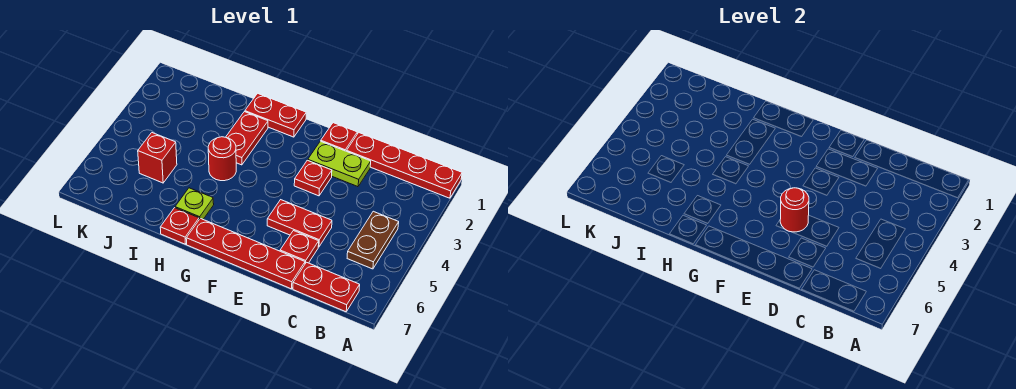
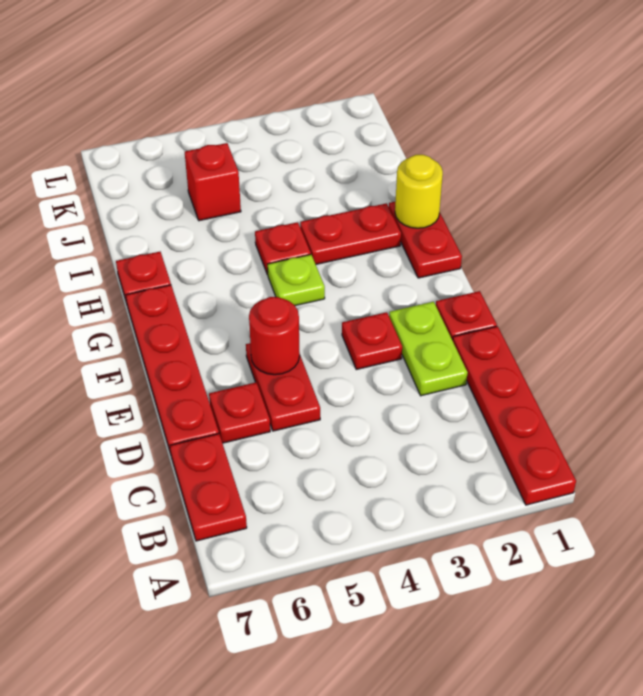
brown plate B4:B5 level 1 -> none
none -> yellow round brick H1 level 2
red round brick H4 level 1 -> red plate H4 level 1
lime plate H6 level 1 -> lime plate G4 level 1

